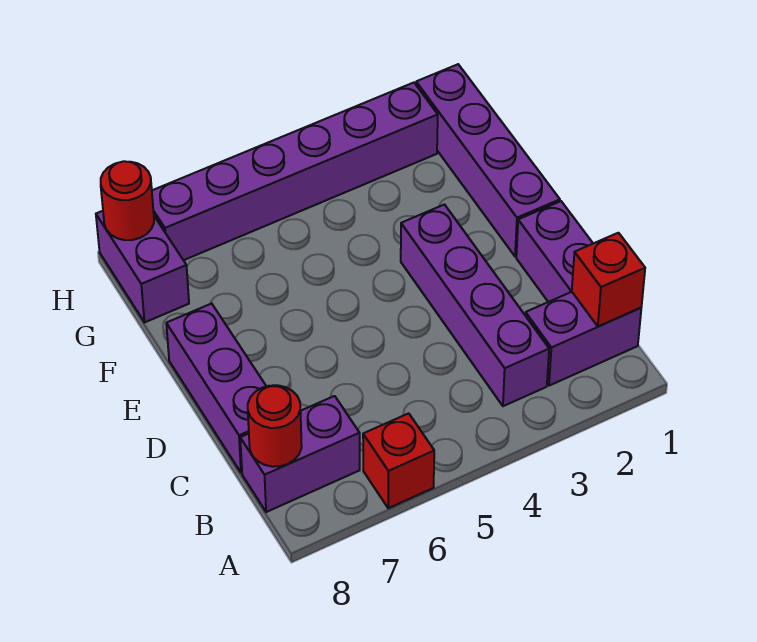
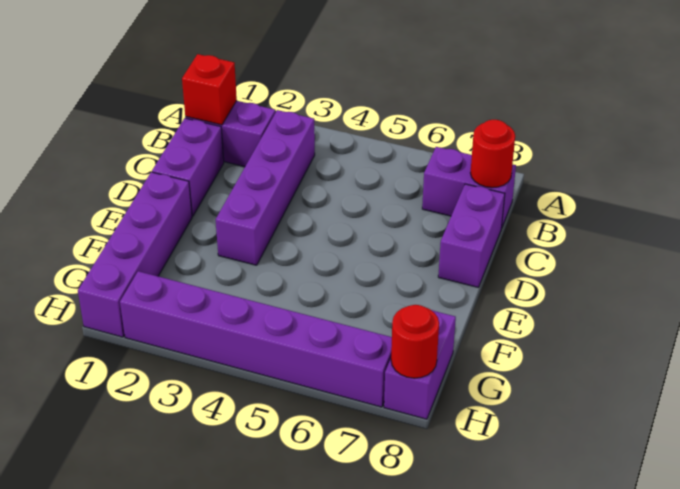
red brick A6 level 1 -> none
purple brick C8:E8 level 1 -> purple brick C8:D8 level 1

